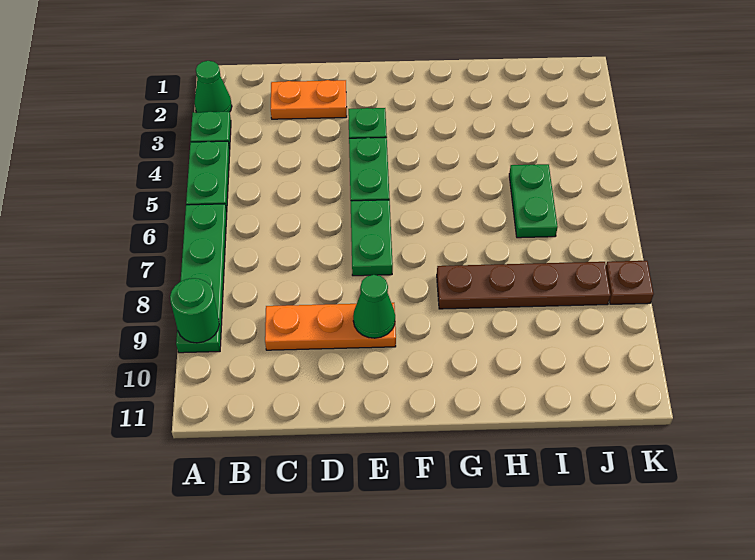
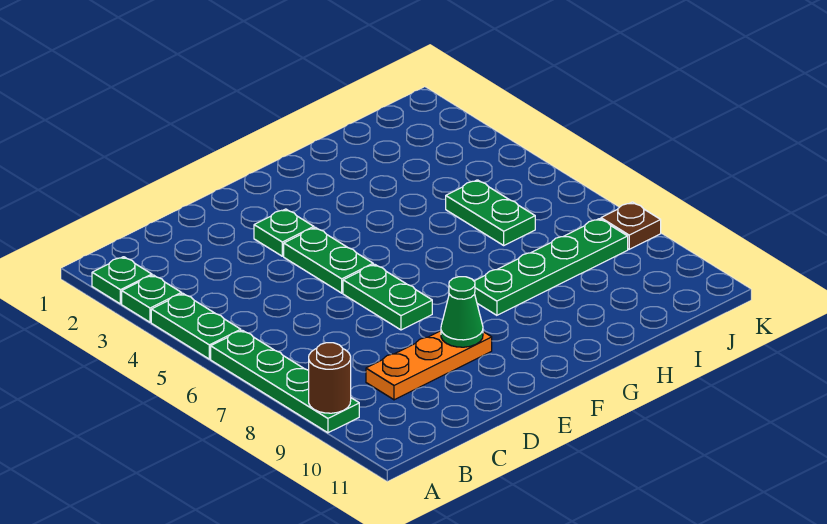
green cone A2 level 1 -> green plate A2 level 1
green round brick A9 level 2 -> brown round brick A9 level 2
orange plate C2:D2 level 1 -> none
brown plate G8:J8 level 1 -> green plate G8:J8 level 1

